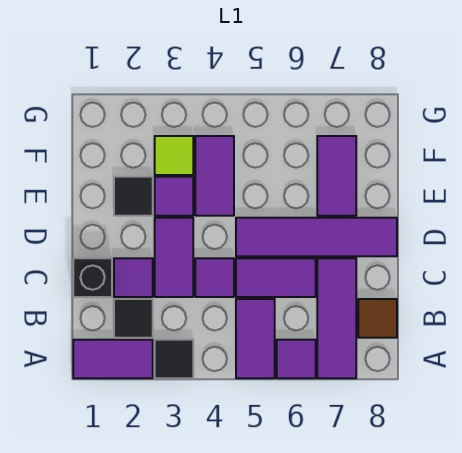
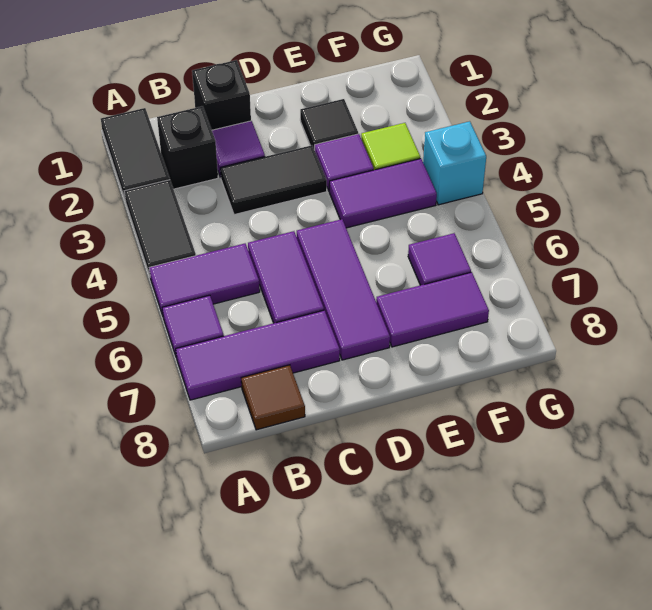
purple tile A1:A2 level 1 -> black tile A1:A2 level 1
black tile A3 level 1 -> black tile A3:A4 level 1
black tile B2 level 1 -> black brick B2 level 1
purple tile C3:D3 level 1 -> black tile C3:D3 level 1
purple tile C4 level 1 -> purple tile F6 level 1
purple tile D5:D8 level 1 -> purple tile D5:D7 level 1
none -> cyan brick G4 level 1

